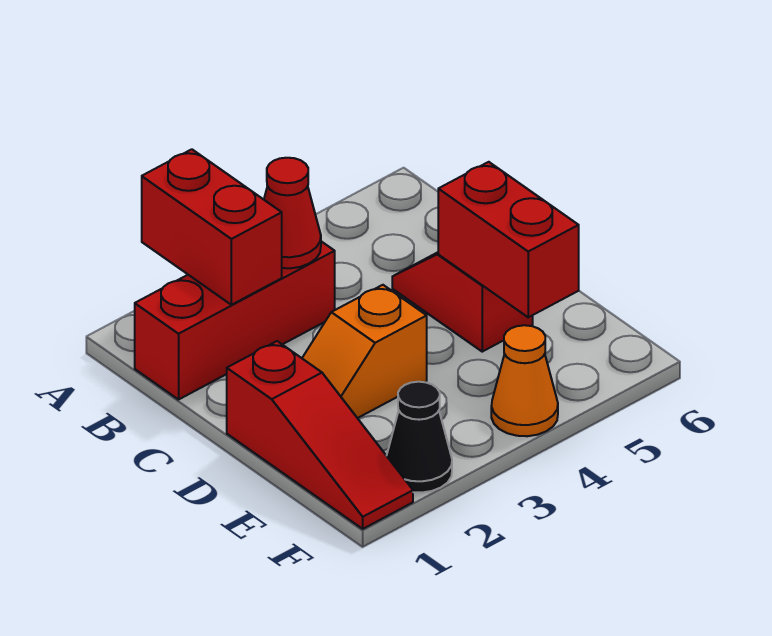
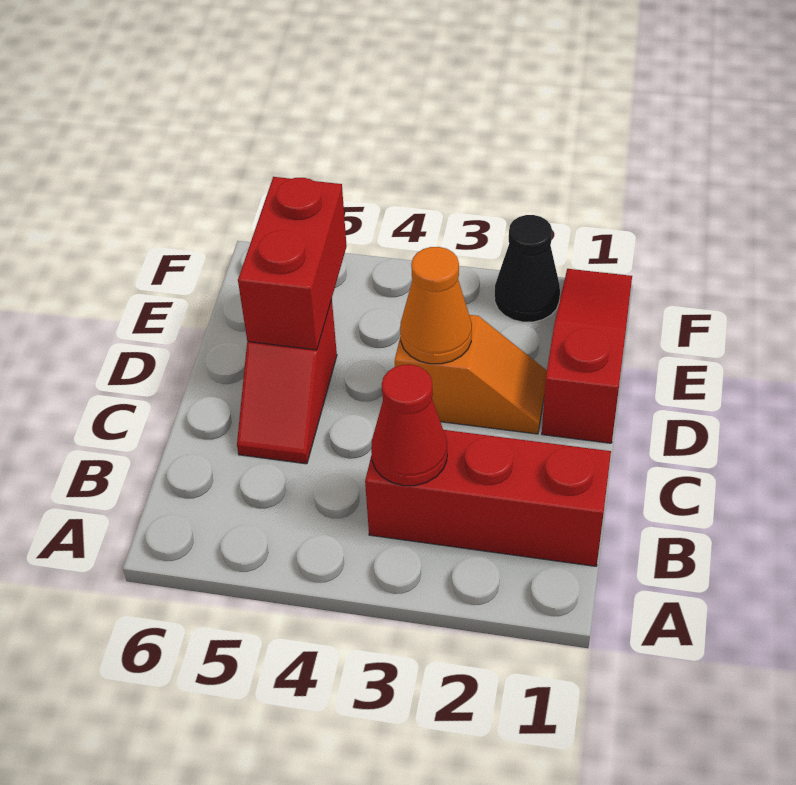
red brick A2:B2 level 2 -> none
orange cone F4 level 1 -> orange cone D3 level 2

